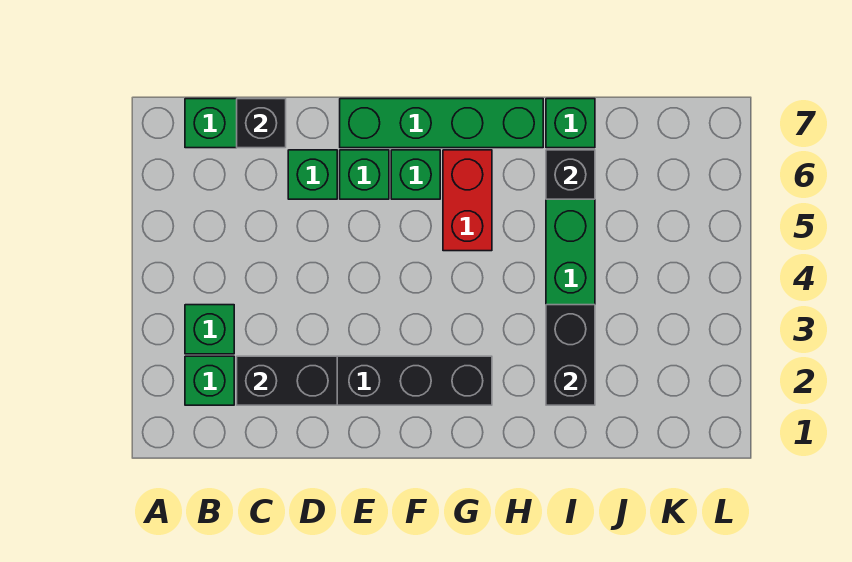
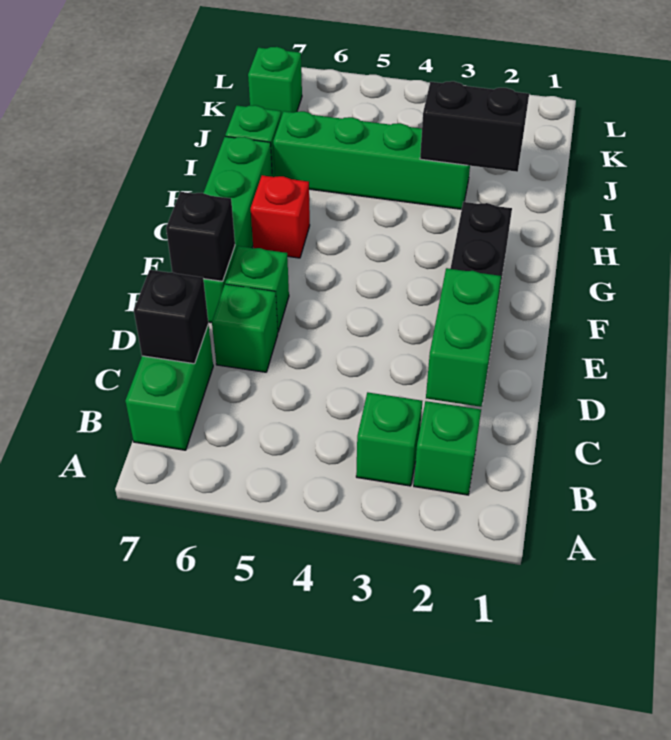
black brick C2:D2 level 2 -> green brick C2:D2 level 2
green brick F6 level 1 -> green brick K7 level 1
red brick G5:G6 level 1 -> red brick G6 level 1
black brick I6 level 2 -> black brick E7 level 2

